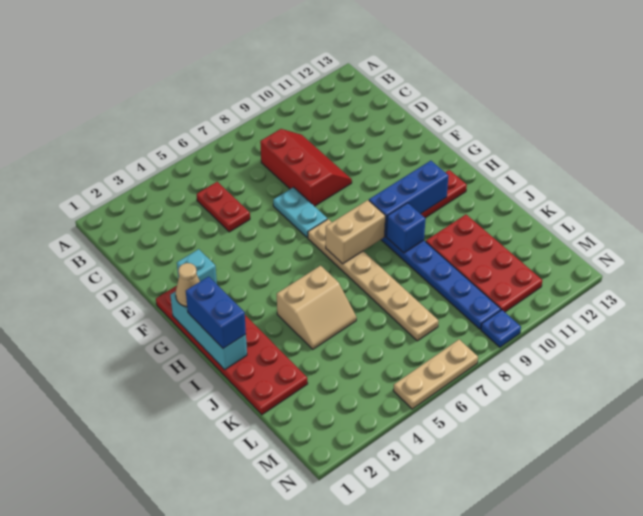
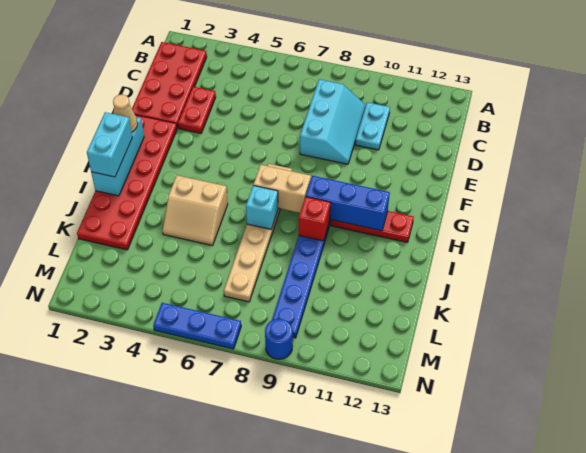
red plate C5:D5 level 1 -> red plate D3:E3 level 1
red slope C8:E9 level 1 top 8 -> cyan slope C8:E9 level 1 top 8
cyan plate E7:F7 level 1 -> cyan plate C10:D10 level 1
cyan brick F2 level 2 -> cyan brick I7 level 2
blue brick H1:I1 level 3 -> cyan brick H1:I1 level 3
blue brick I9 level 2 -> red brick I9 level 2
red plate J10:M11 level 1 -> red plate B1:E2 level 1
tan plate N5:N7 level 1 -> blue plate N5:N7 level 1
blue plate N9 level 1 -> blue round brick N9 level 1

